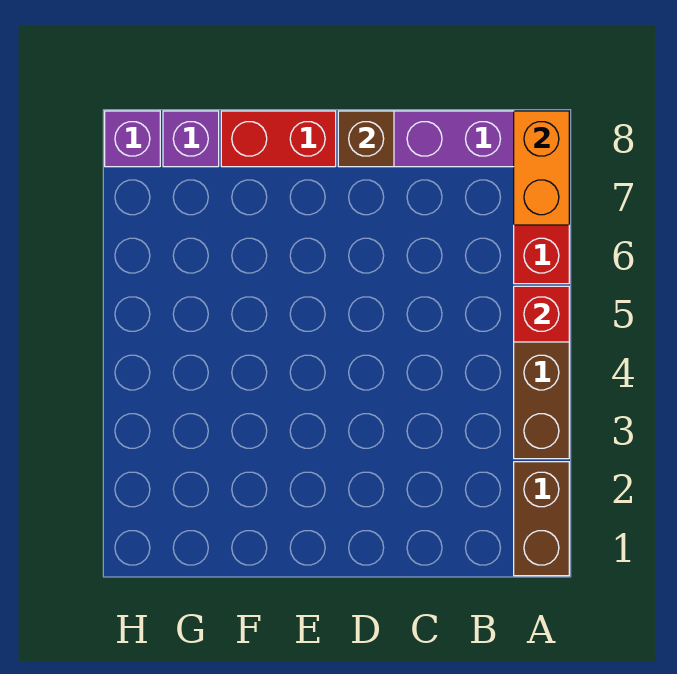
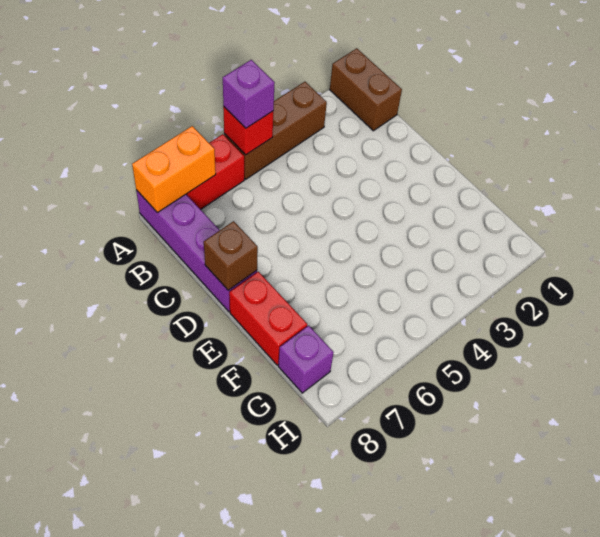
brown brick A1:A2 level 1 -> brown brick A1:B1 level 1
purple brick H8 level 1 -> purple brick A5 level 3

